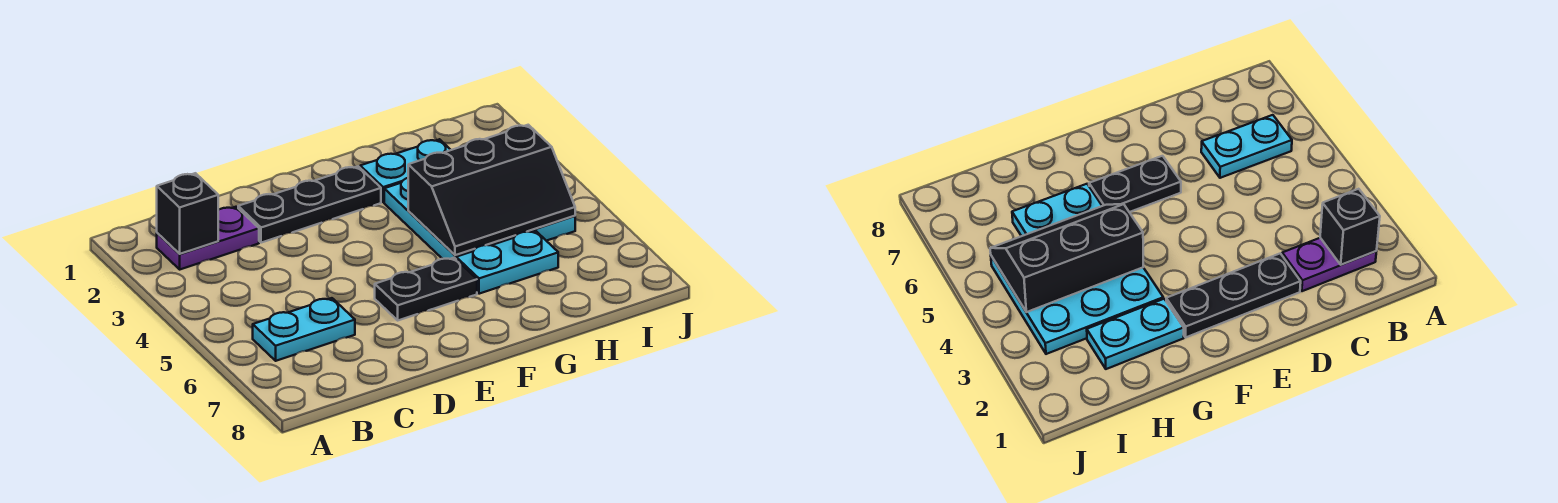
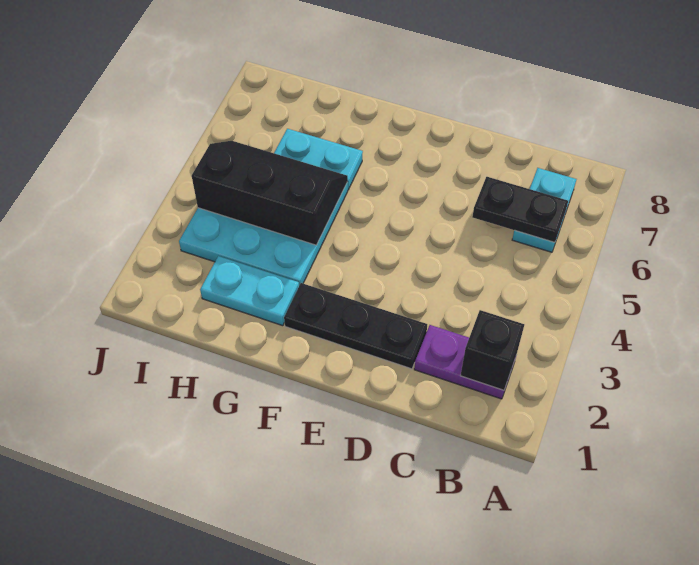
cyan plate B6:C6 level 1 -> cyan plate B6:B7 level 1
black plate E6:F6 level 1 -> black plate B6:C6 level 2

